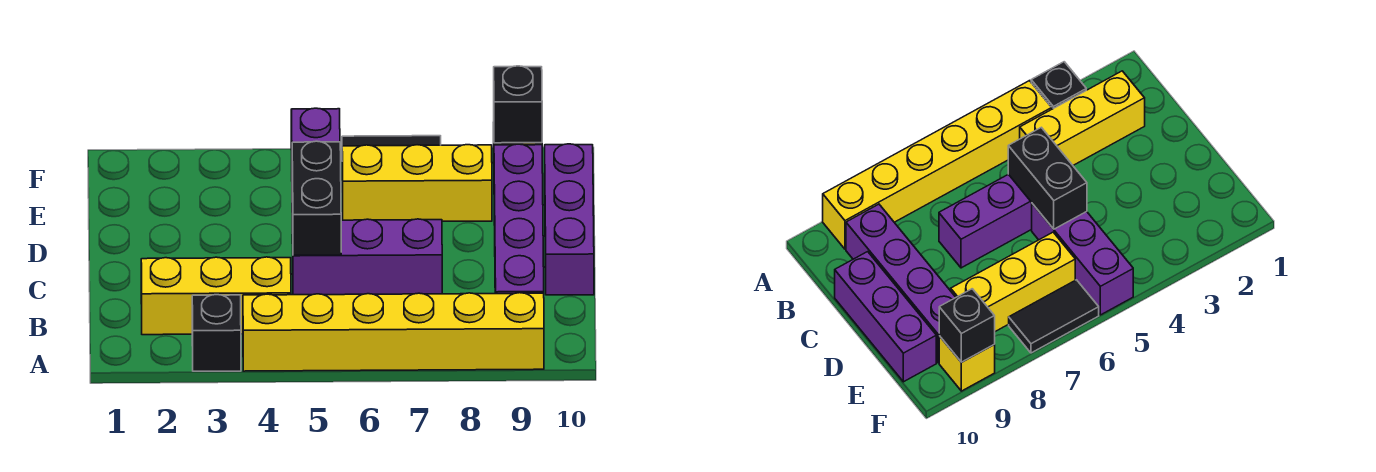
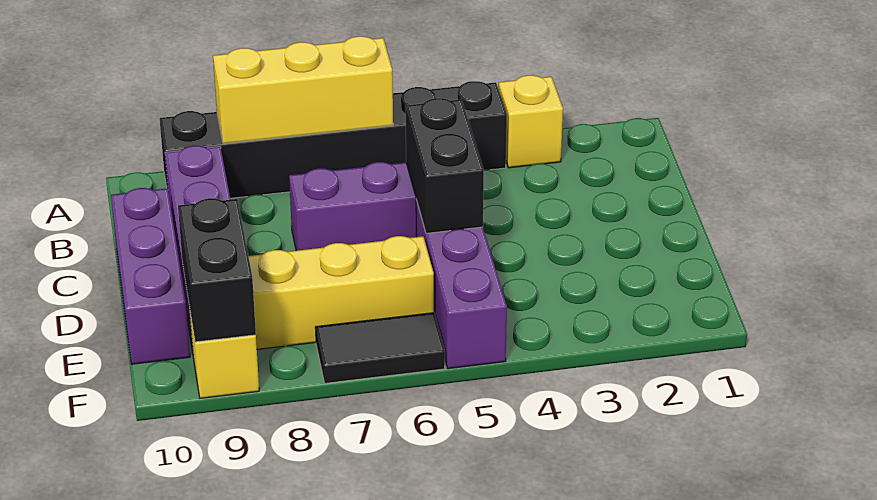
black brick A3 level 1 -> yellow brick A3 level 1
yellow brick A4:A9 level 1 -> black brick A4:A9 level 1
yellow brick B2:B4 level 1 -> yellow brick A6:A8 level 2
black brick F9 level 2 -> black brick E9:F9 level 2

